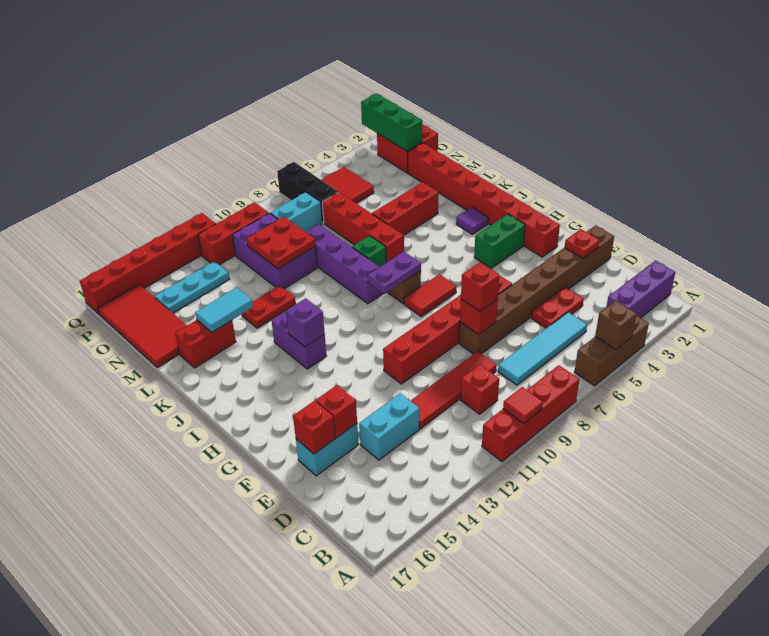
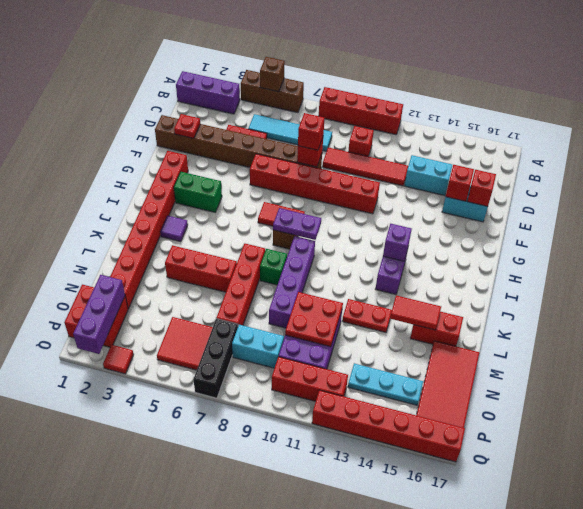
red tile A10 level 2 -> red tile Q3 level 1
cyan tile L14:L15 level 2 -> red tile L14:L15 level 2
green brick O2:Q2 level 2 -> purple brick O2:Q2 level 2

